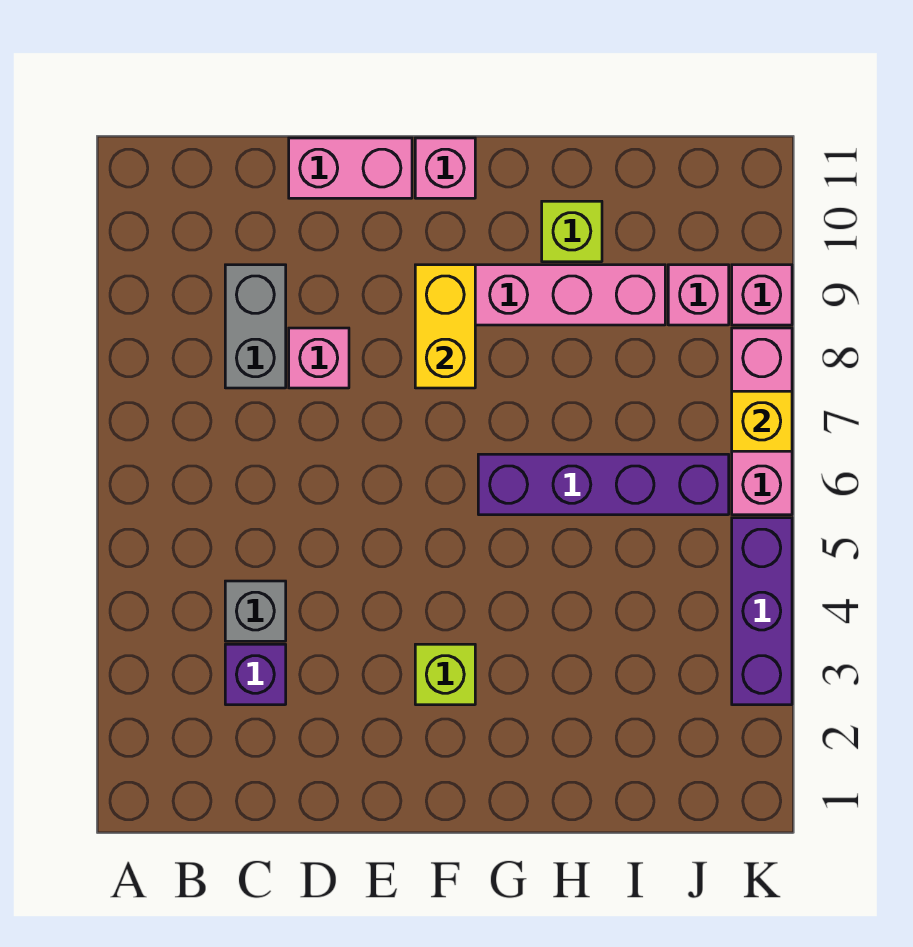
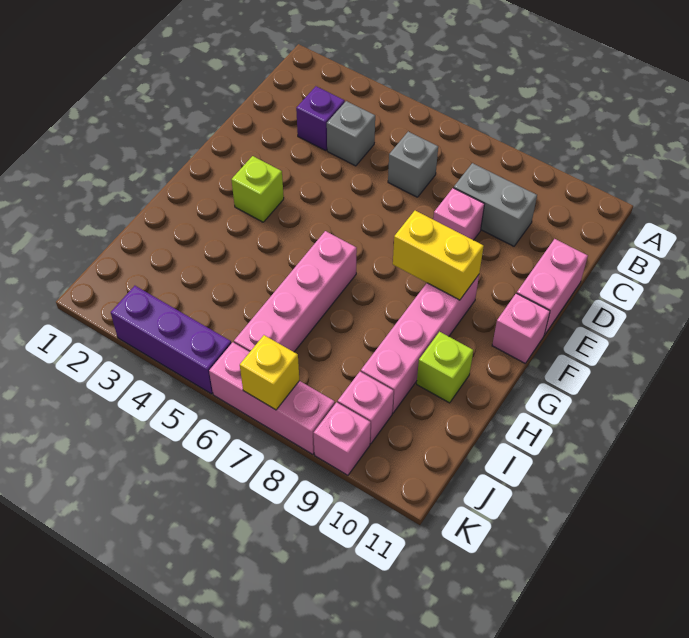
none -> grey brick C6 level 1
purple brick G6:J6 level 1 -> pink brick G6:J6 level 1

